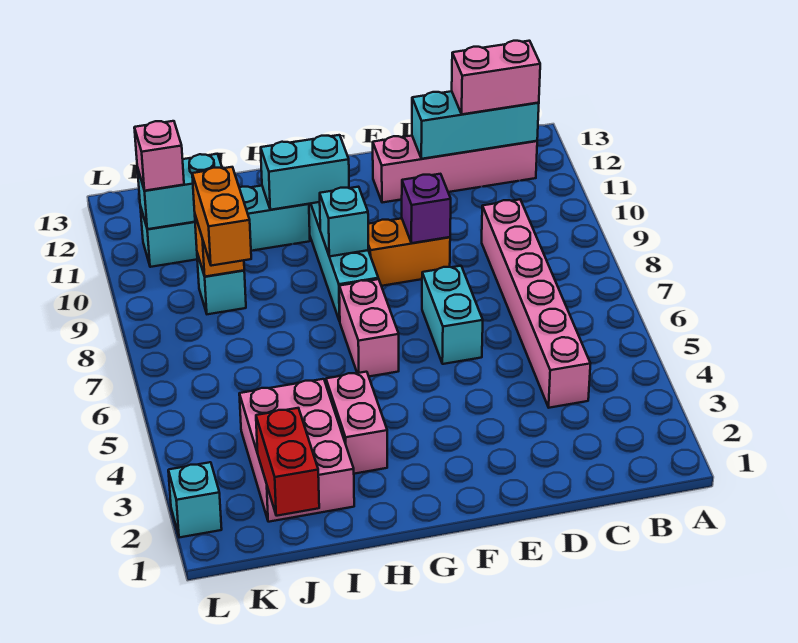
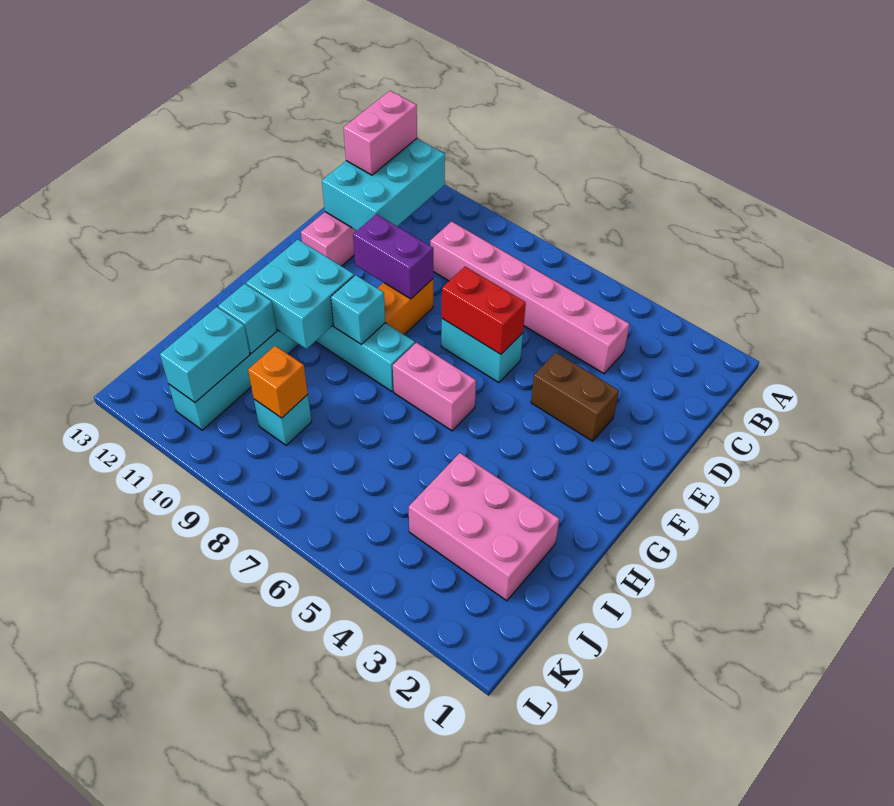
cyan brick B12:D12 level 2 -> cyan brick B11:D12 level 2
none -> brown brick E3:E4 level 1
purple brick E9 level 2 -> purple brick E9:E10 level 2
cyan brick G11:H11 level 2 -> cyan brick G10:H11 level 2
pink brick H3:H4 level 1 -> none
red brick J1:J2 level 2 -> red brick E6:E7 level 2
orange brick J8:J9 level 3 -> none
pink brick K11 level 3 -> none
cyan brick L2 level 1 -> cyan brick I11 level 2

